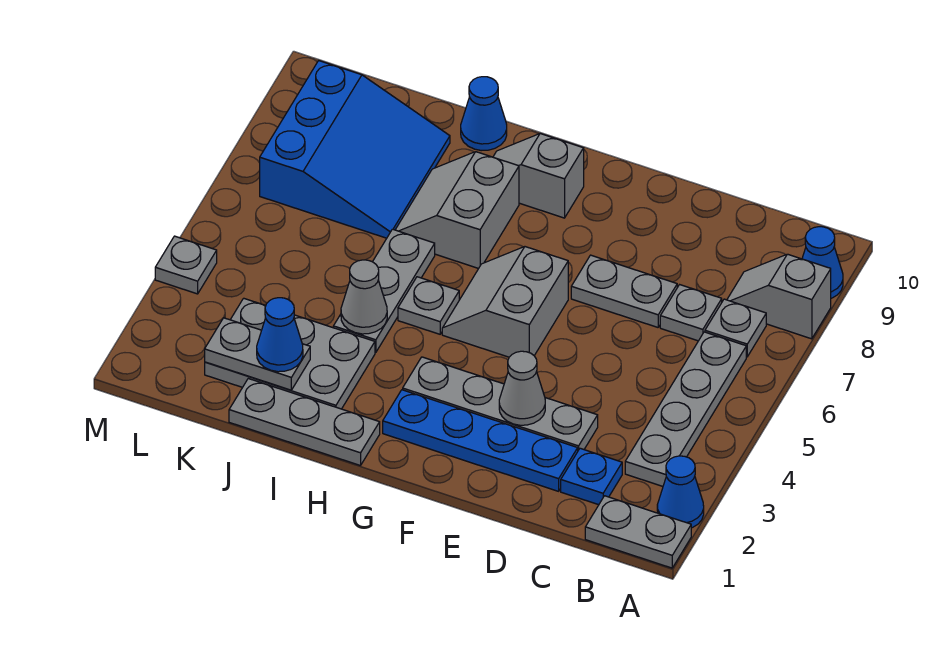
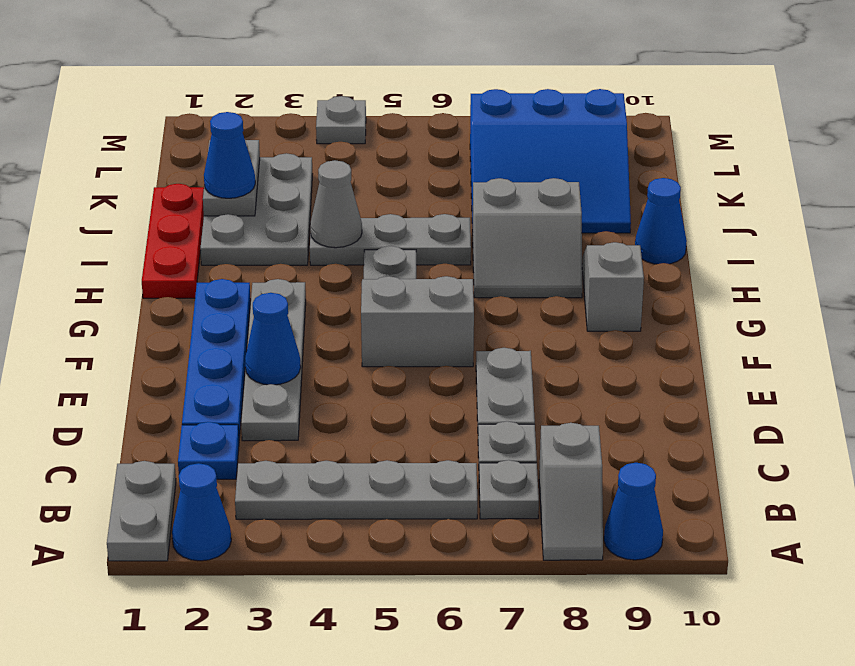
grey slope A8:B8 level 1 top A -> grey slope A8:B8 level 1 top B
grey cone E3 level 2 -> blue cone E3 level 2
grey plate H1:J1 level 1 -> red plate H1:J1 level 1
grey slope H7:I8 level 1 top H -> grey slope H7:I8 level 1 top I

